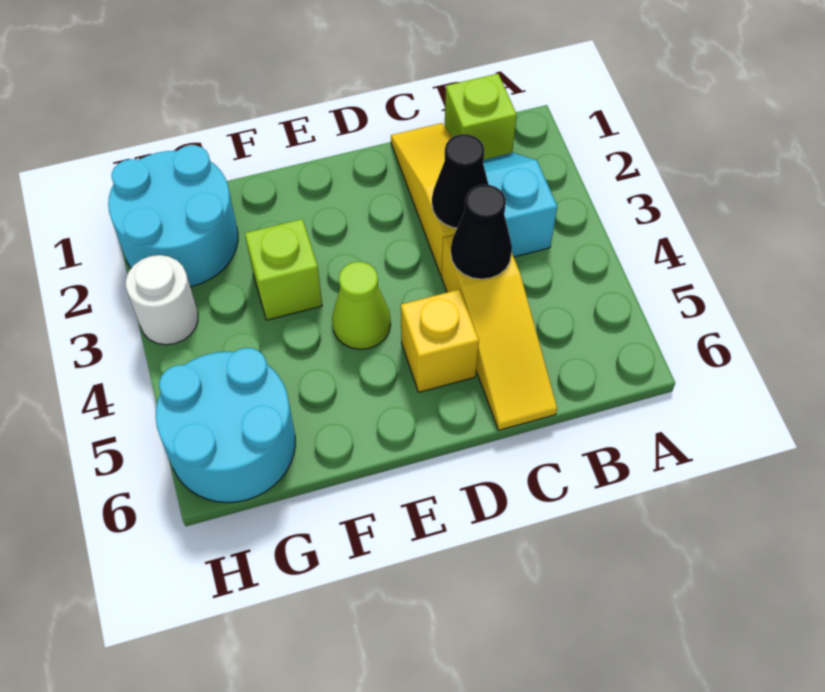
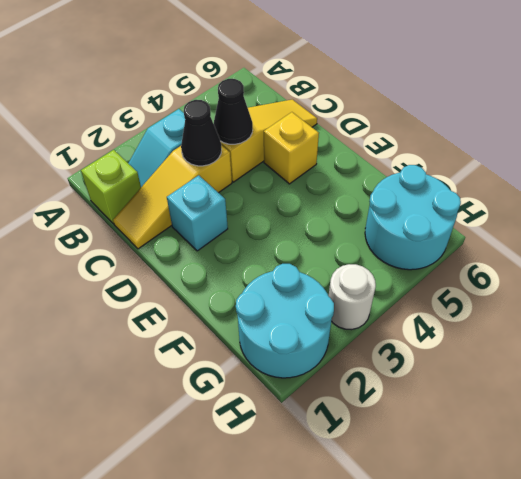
none -> cyan brick D2 level 1
lime cone E4 level 1 -> none
lime brick F3 level 1 -> none

